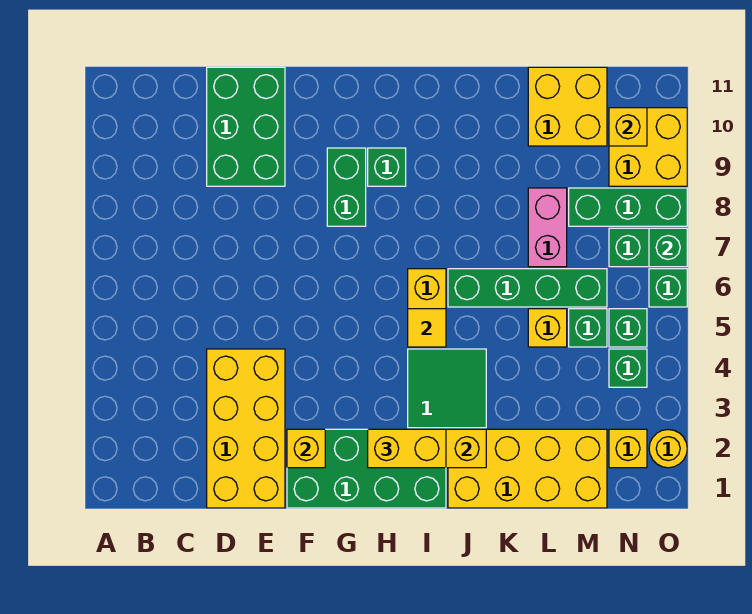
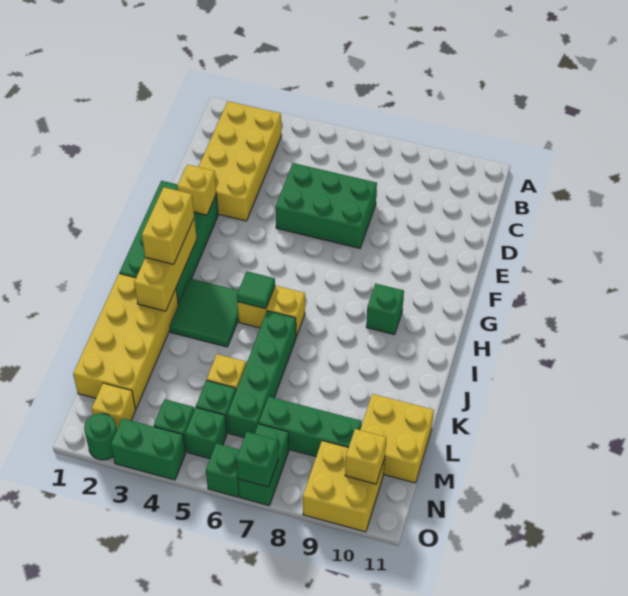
yellow brick D1:E4 level 1 -> yellow brick B2:E3 level 1
green brick D9:E11 level 1 -> green brick D5:E7 level 1
green brick G8:G9 level 1 -> green brick O3:O4 level 1
yellow tile I5 level 2 -> green tile I5 level 2
pink brick L7:L8 level 1 -> none
green brick M8:O8 level 1 -> green brick M7:M9 level 1
yellow round brick O2 level 1 -> green round brick O2 level 1

